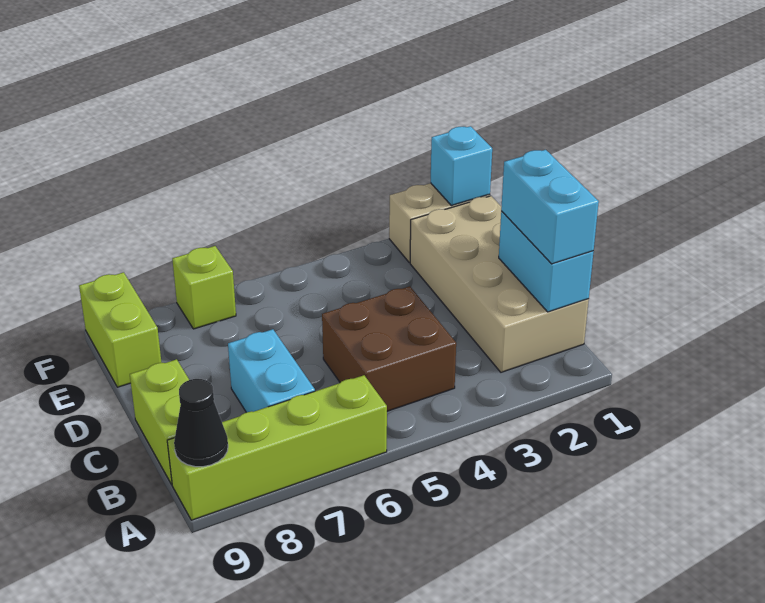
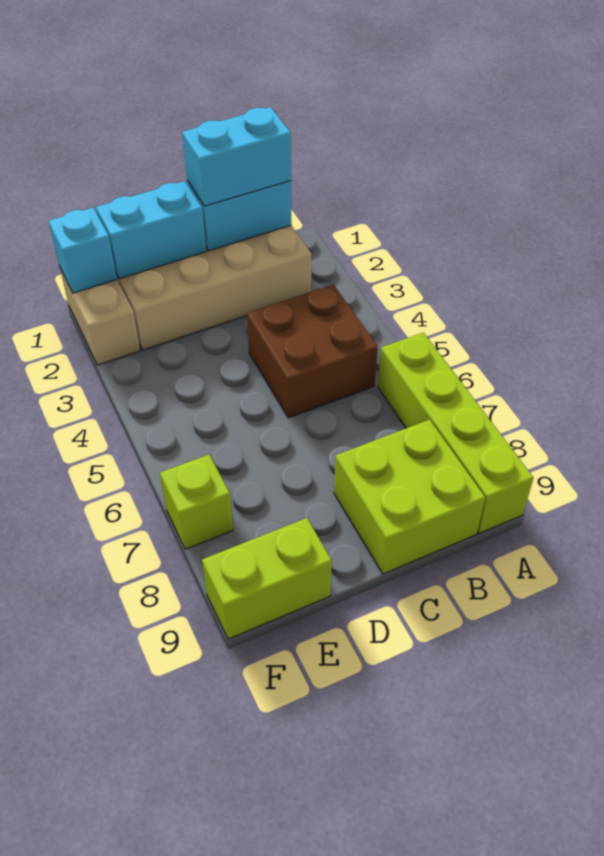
black cone A9 level 2 -> none
cyan brick B7:C7 level 1 -> cyan brick D1:E1 level 2
lime brick B9:C9 level 1 -> lime brick B8:C9 level 1

